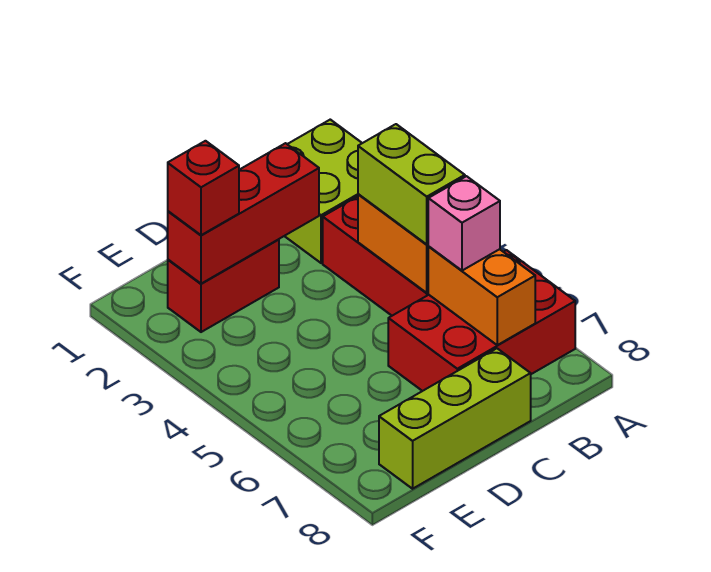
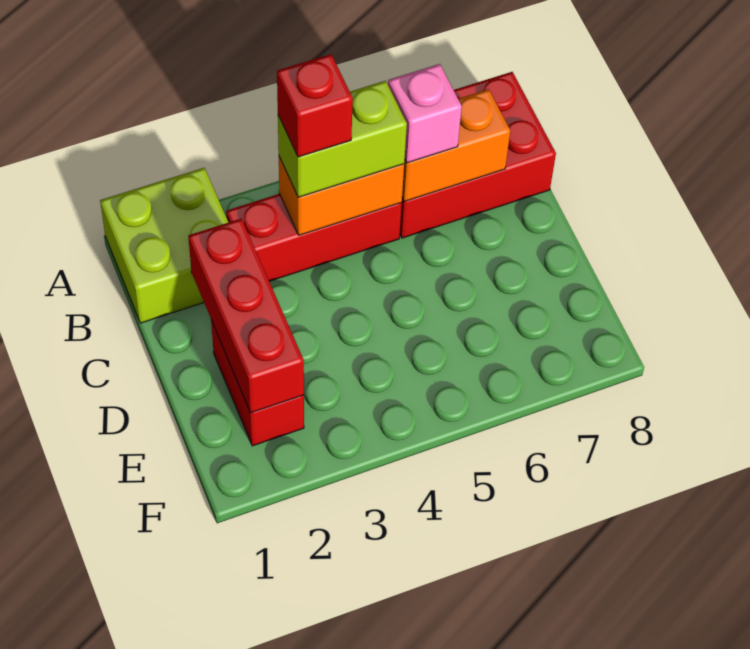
red brick A6:C7 level 1 -> red brick A6:B8 level 1
lime brick C8:E8 level 1 -> none
red brick E2 level 3 -> red brick B4 level 4

